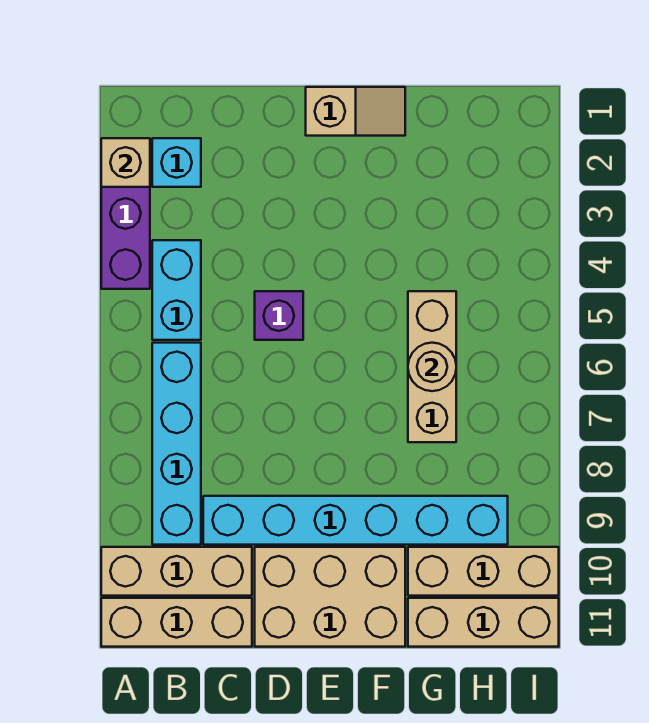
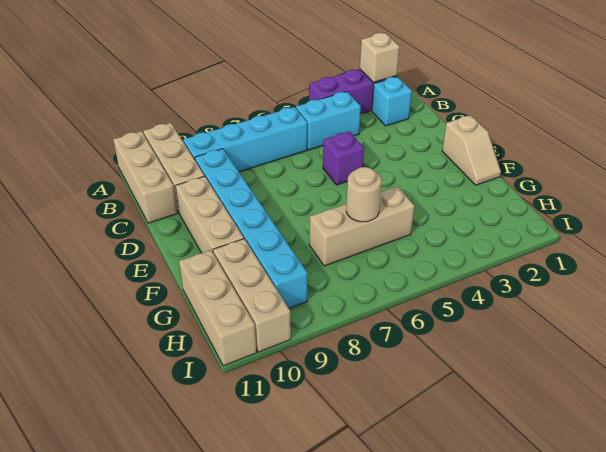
tan brick D10:F11 level 1 -> tan brick D10:F10 level 1

